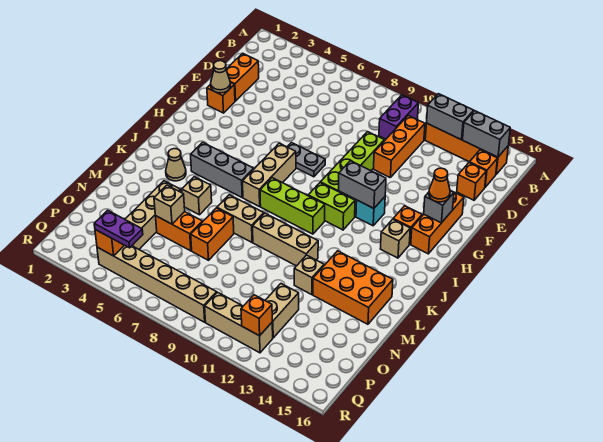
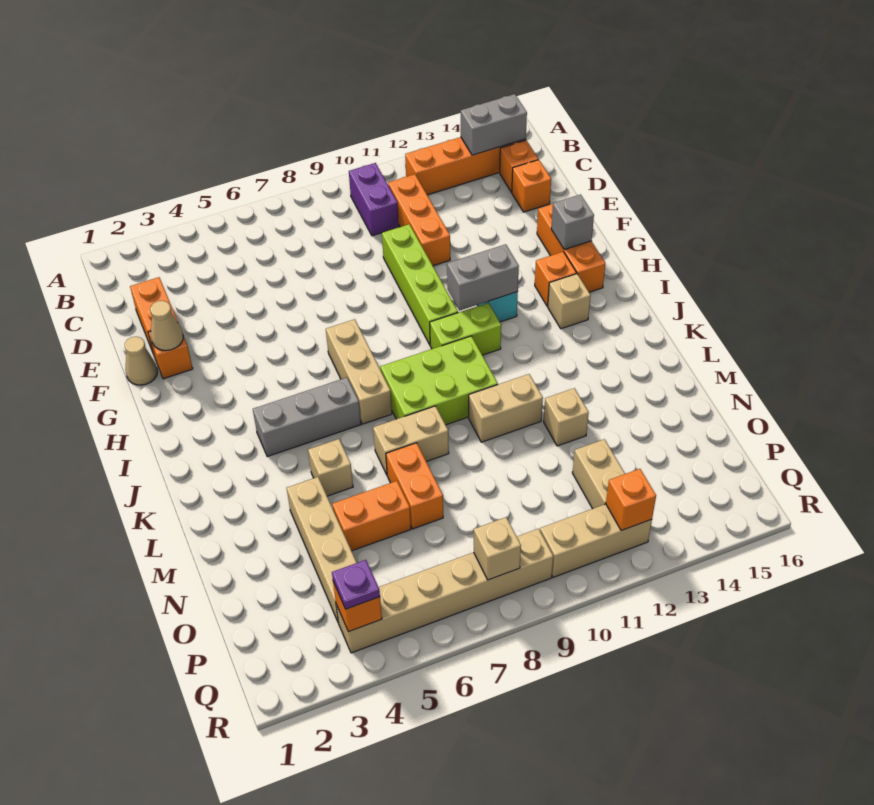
grey brick B12:B13 level 2 -> none
grey plate G7:G8 level 1 -> none
orange cone G15 level 3 -> none
lime brick J8:J10 level 1 -> lime brick J8:K10 level 1
tan cone K3 level 1 -> tan cone F1 level 1
tan brick L9:L11 level 1 -> tan brick L10:L11 level 1
orange brick L13:M15 level 1 -> none
tan brick N5 level 2 -> tan brick Q8 level 2
purple plate Q4:Q5 level 3 -> purple plate Q4 level 3

